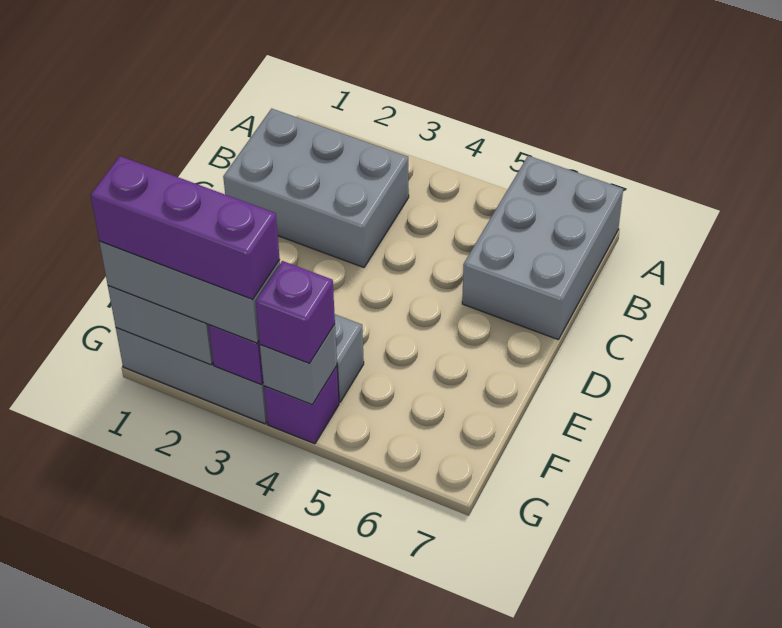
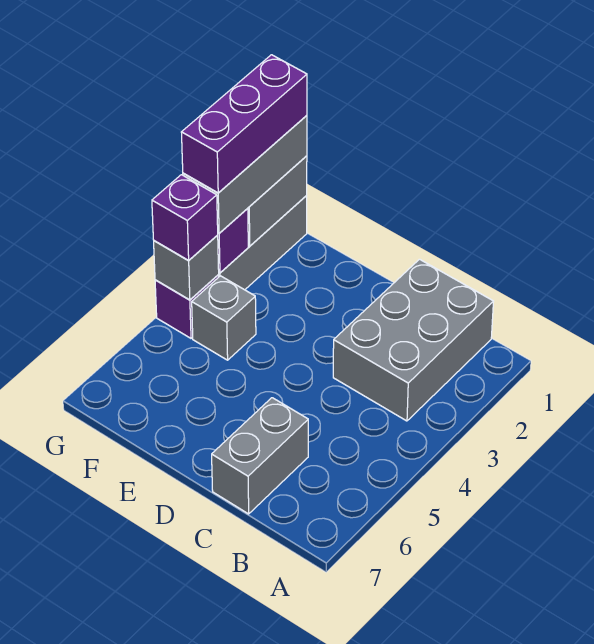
grey brick A6:C7 level 1 -> grey brick C6:C7 level 1

